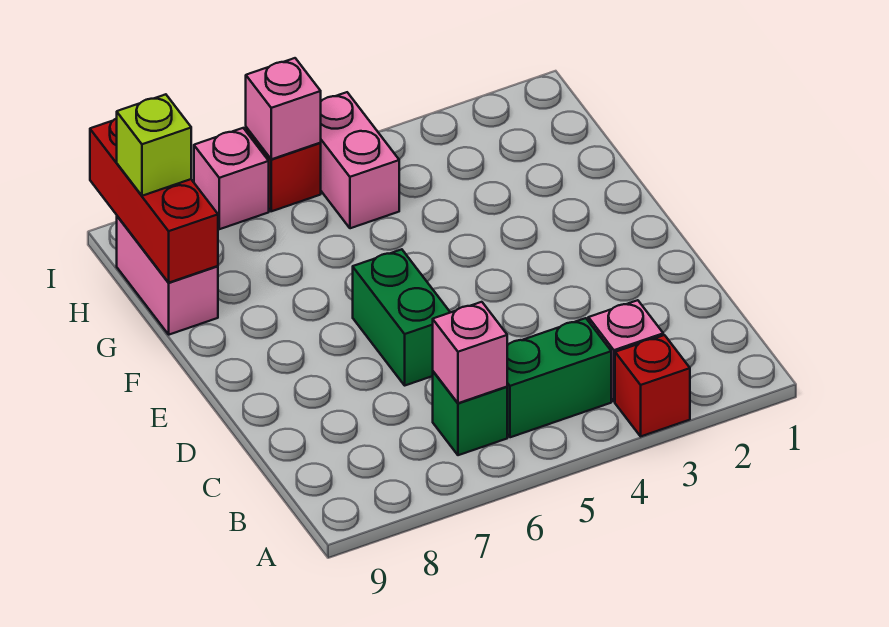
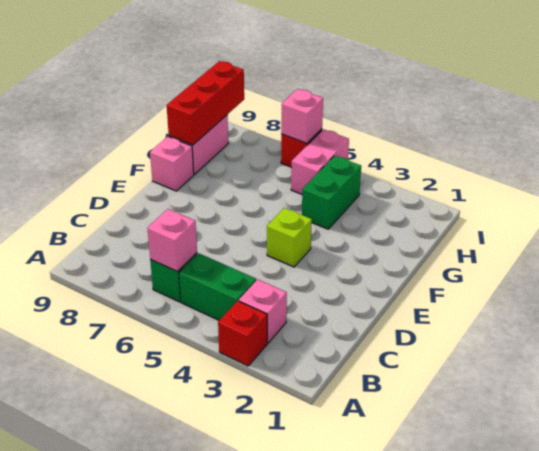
green brick D6:E6 level 1 -> green brick G4:H4 level 1
lime brick H9 level 3 -> lime brick E4 level 1
pink brick I7 level 1 -> pink brick F9 level 1

